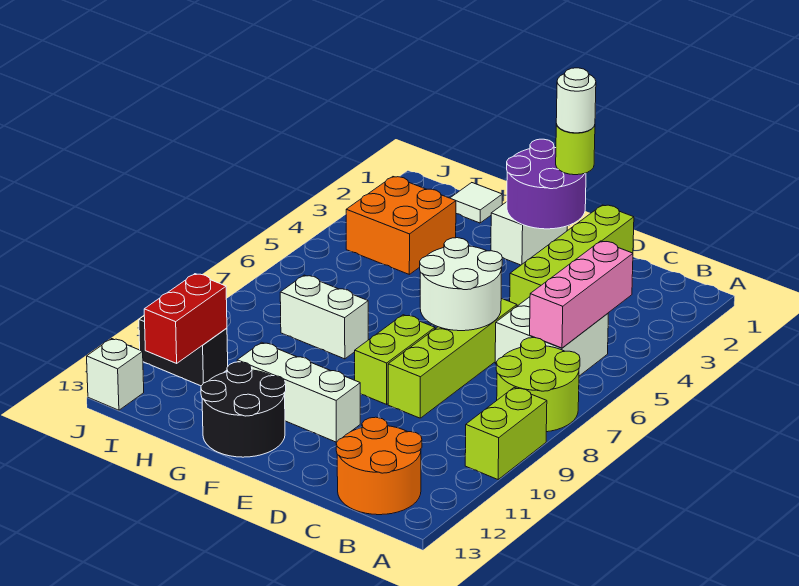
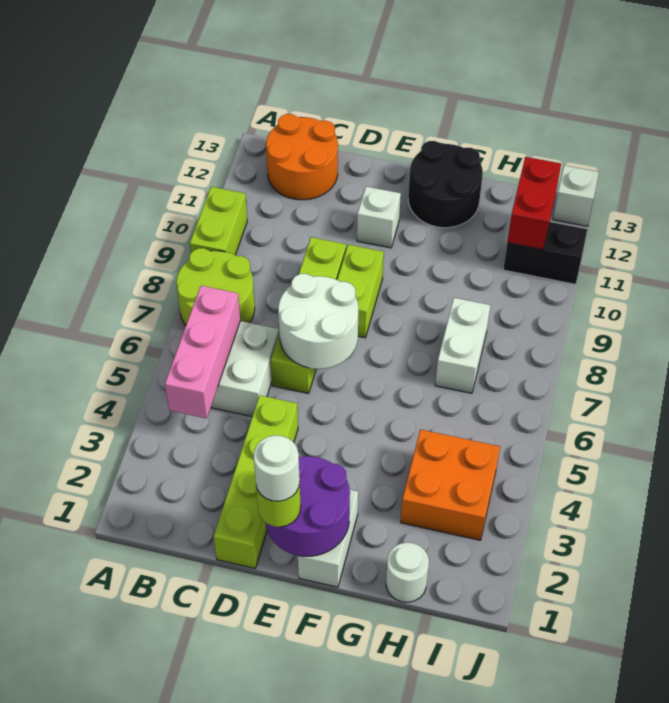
white brick E11:G11 level 1 -> white brick E11 level 1
white brick G8:H8 level 1 -> white brick H7:H8 level 1
white tile H1 level 1 -> white round brick H1 level 1

